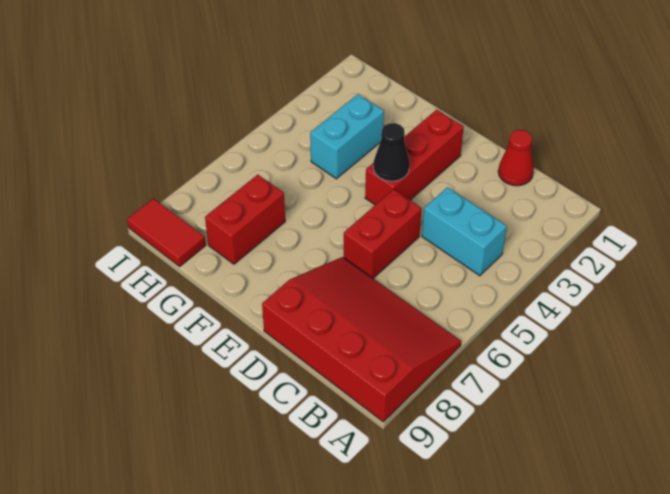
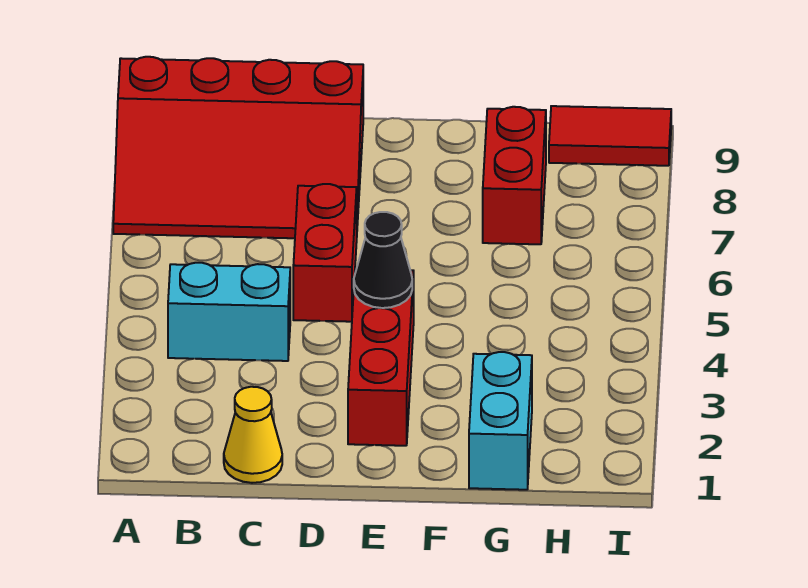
red cone C1 level 1 -> yellow cone C1 level 1
cyan brick G3:G4 level 1 -> cyan brick G1:G2 level 1

